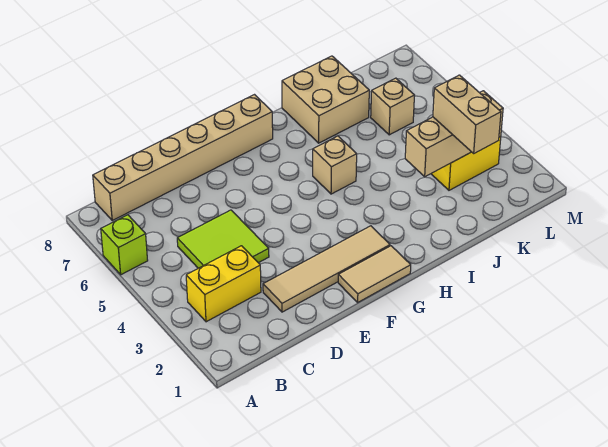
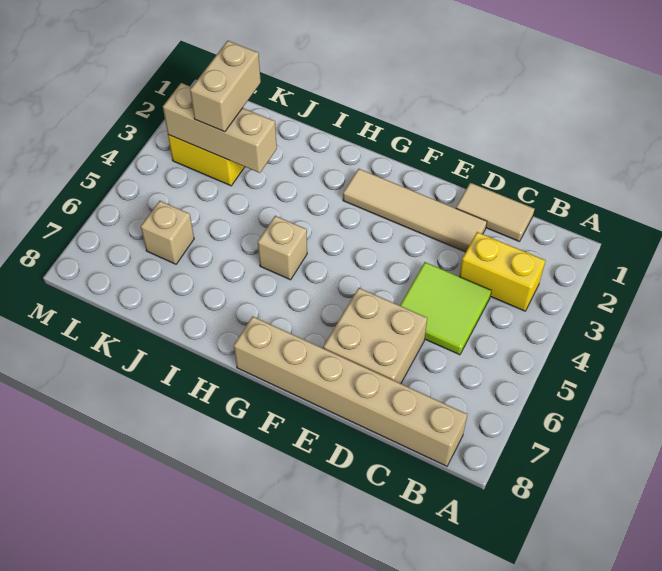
lime brick A6 level 1 -> none
tan tile F1:G1 level 1 -> tan tile C1:D1 level 1
tan brick I7:J8 level 1 -> tan brick D6:E7 level 1

